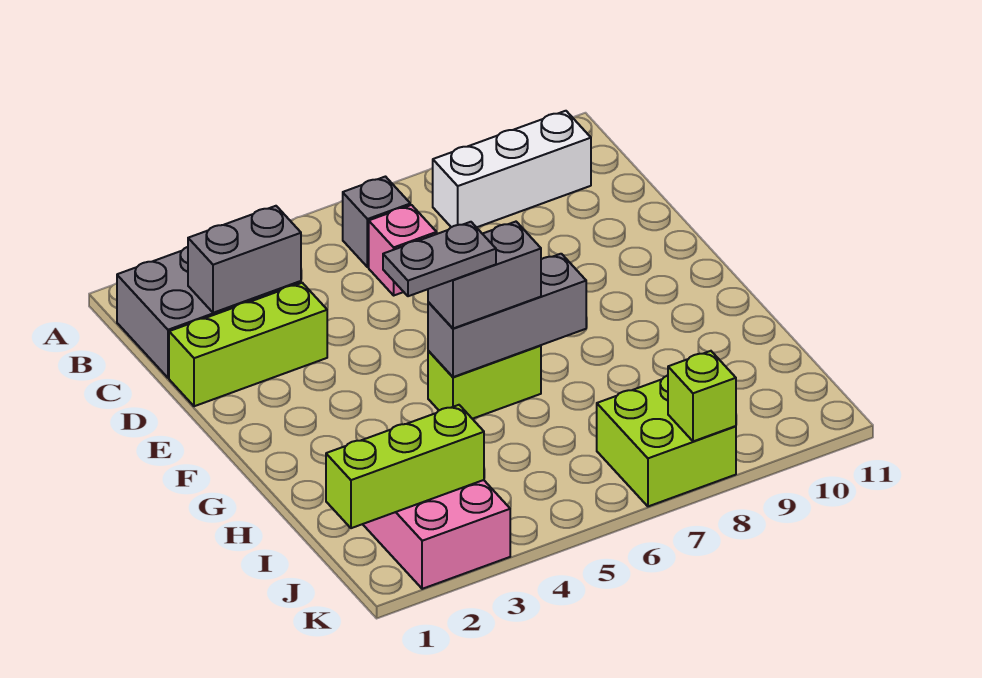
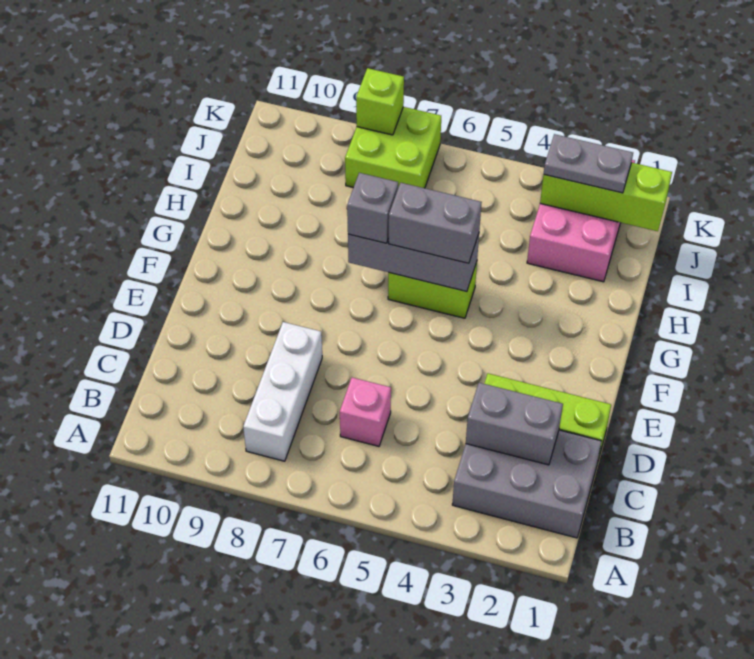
grey brick B6 level 1 -> grey brick G7 level 3
white brick B8:B10 level 1 -> white brick B8:D8 level 1
grey plate G4:G5 level 4 -> grey plate J2:J3 level 3

